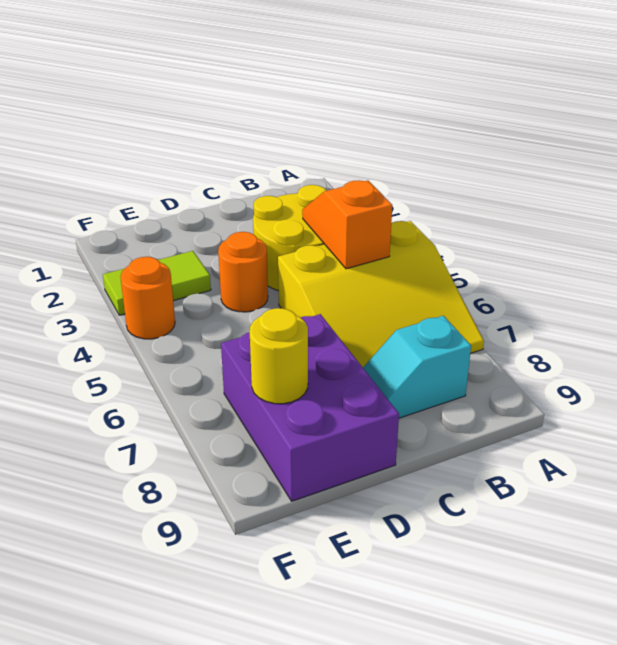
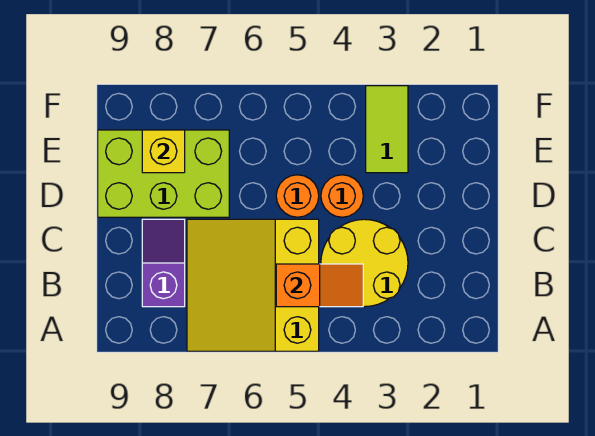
cyan slope B8:C8 level 1 top B -> purple slope B8:C8 level 1 top B
purple brick D7:E9 level 1 -> lime brick D7:E9 level 1
yellow round brick E8 level 2 -> yellow brick E8 level 2
orange round brick F4 level 1 -> orange round brick D5 level 1

